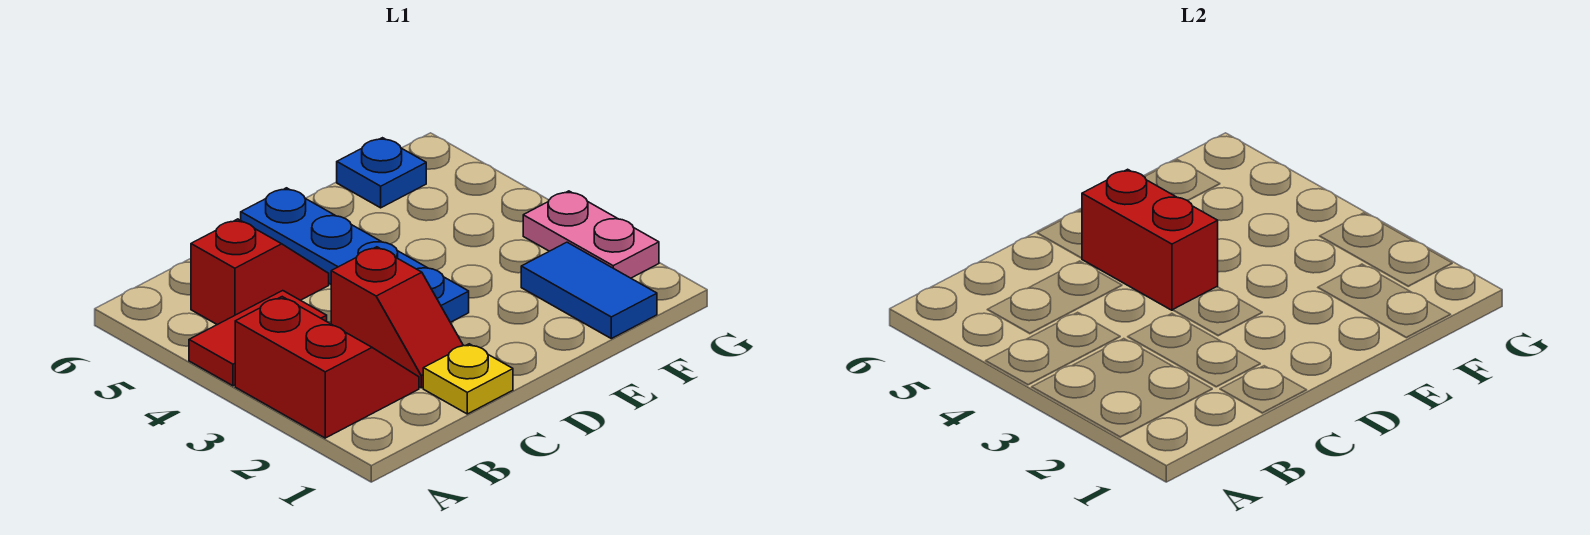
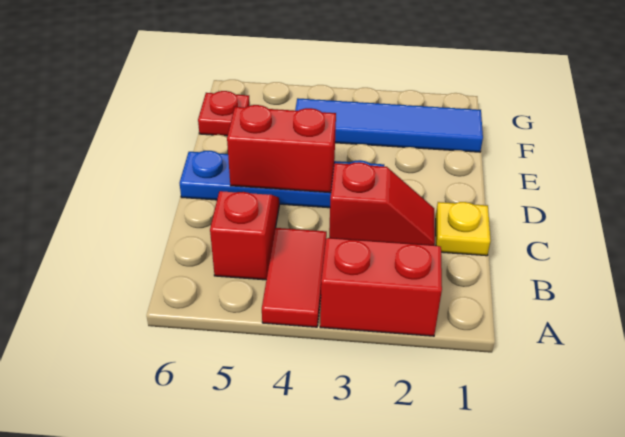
blue tile F1:F2 level 1 -> blue tile F1:F4 level 1
blue plate F6 level 1 -> red plate F6 level 1
pink plate G2:G3 level 1 -> none

